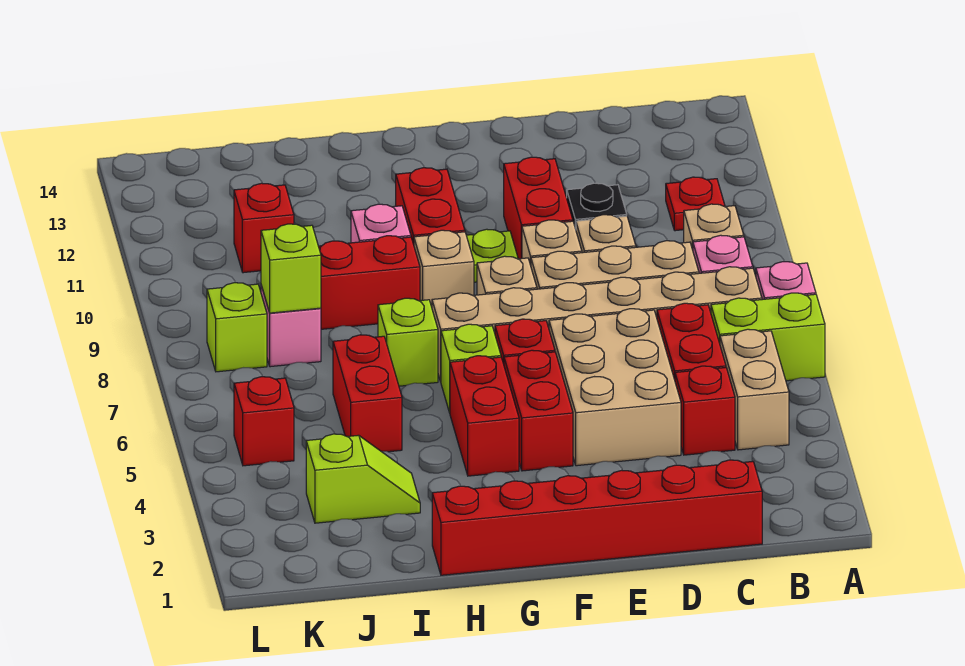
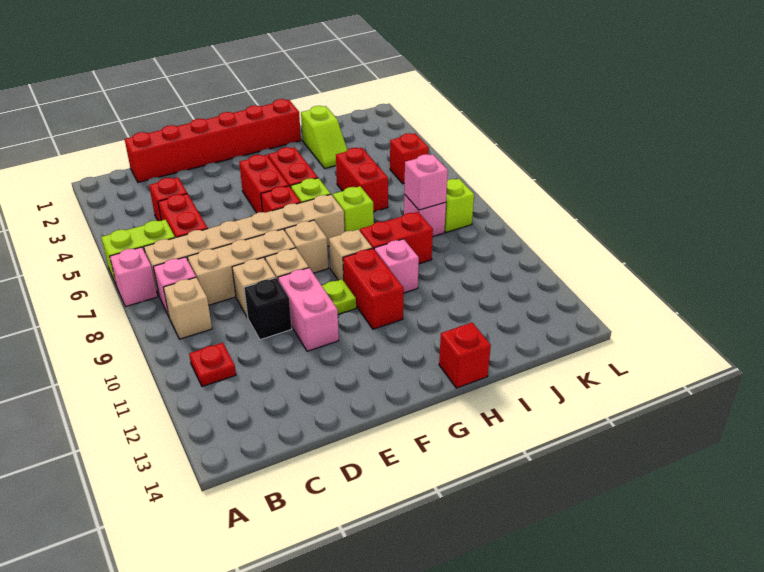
tan brick B4:B5 level 1 -> none
tan brick D4:E6 level 1 -> none
red brick E10:E11 level 1 -> pink brick E10:E11 level 1
lime slope I3:J3 level 1 top J -> lime slope I2:I3 level 1 top 2
lime brick J8 level 2 -> pink brick J8 level 2
red brick J11 level 1 -> red brick H14 level 1

